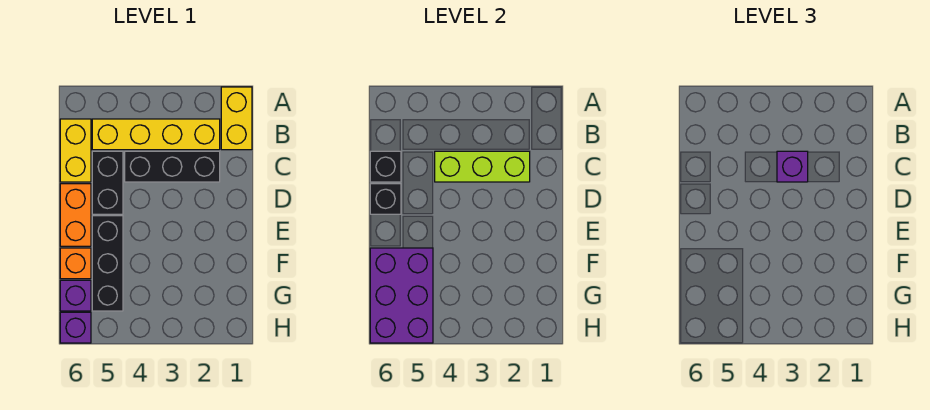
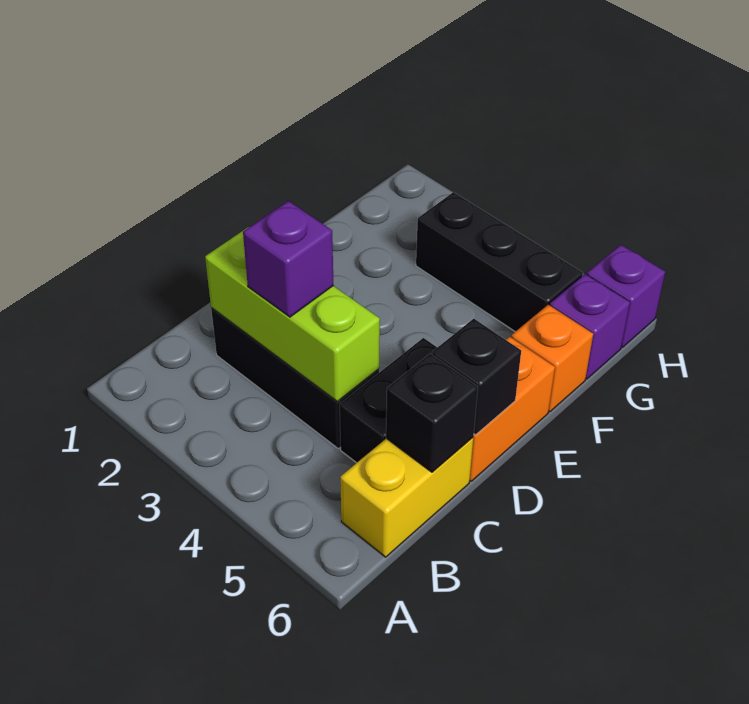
yellow brick A1:B1 level 1 -> none
yellow brick B2:B5 level 1 -> none
black brick E5:G5 level 1 -> black brick G3:G5 level 1
purple brick F5:H6 level 2 -> none

